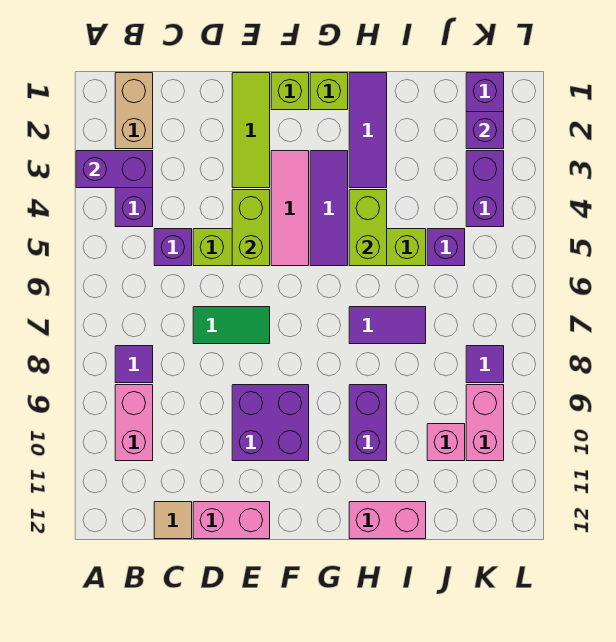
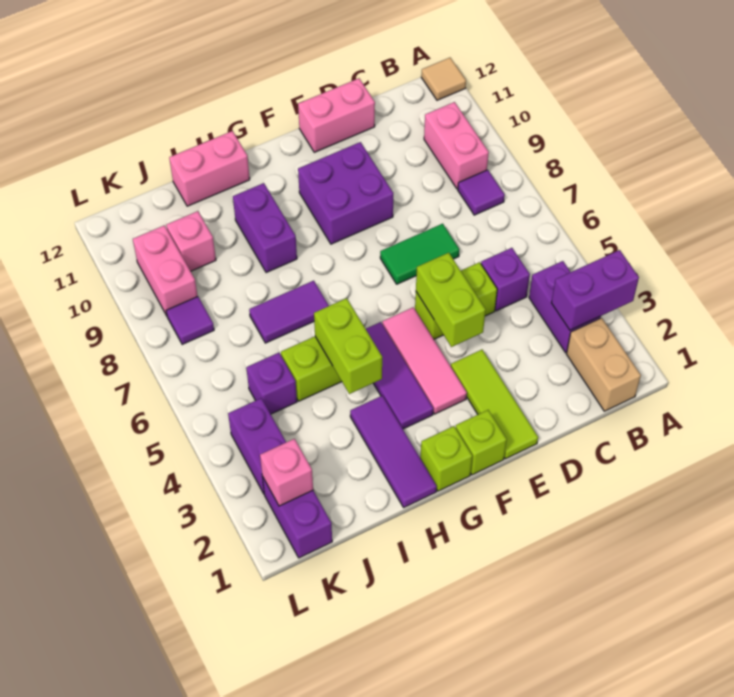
tan tile C12 level 1 -> tan tile A12 level 1
purple brick K2 level 2 -> pink brick K2 level 2

